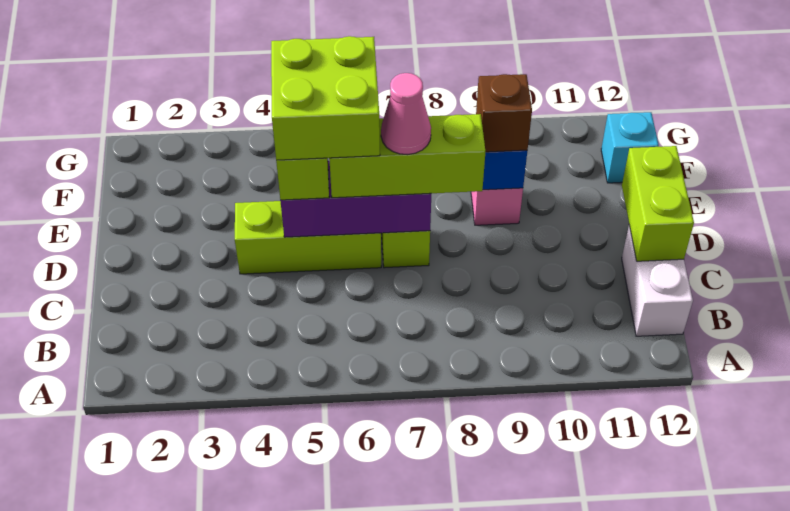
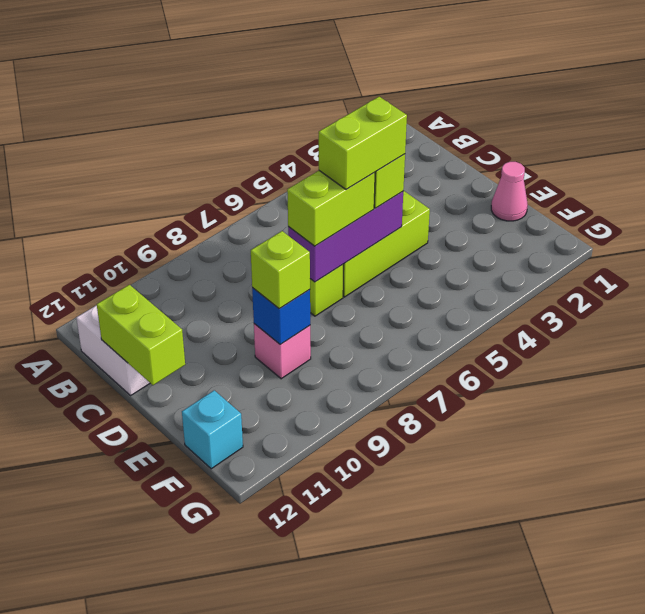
lime brick D5:E6 level 4 -> lime brick D5:D6 level 4
lime brick D6:D8 level 3 -> lime brick D6:D7 level 3
pink cone D7 level 4 -> pink cone E1 level 1
brown brick E9 level 3 -> lime brick E9 level 3

